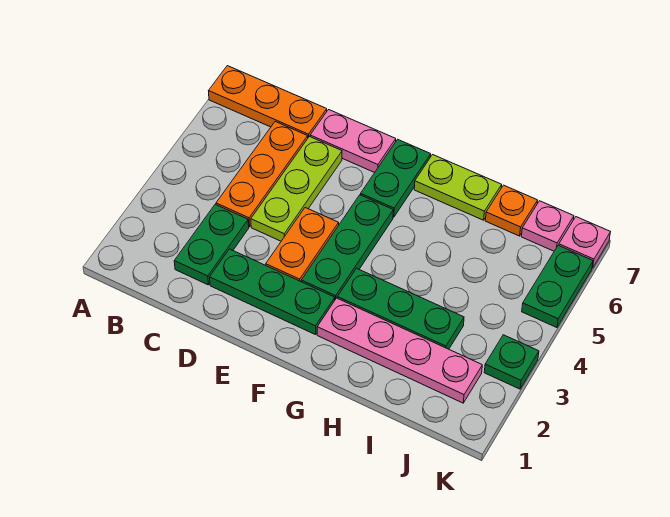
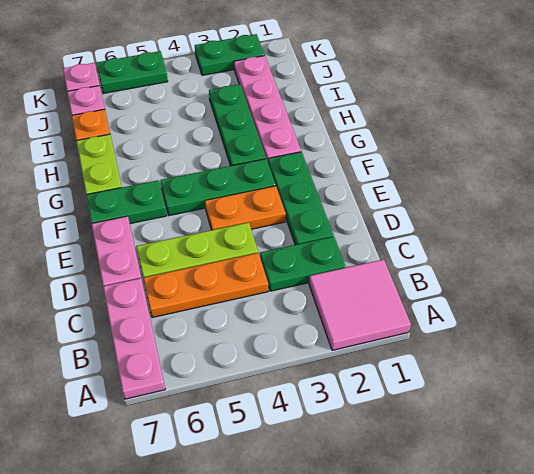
none -> pink tile A1:B2 level 1
orange plate A7:C7 level 1 -> pink plate A7:C7 level 1
green plate K3 level 1 -> green plate K2:K3 level 1

